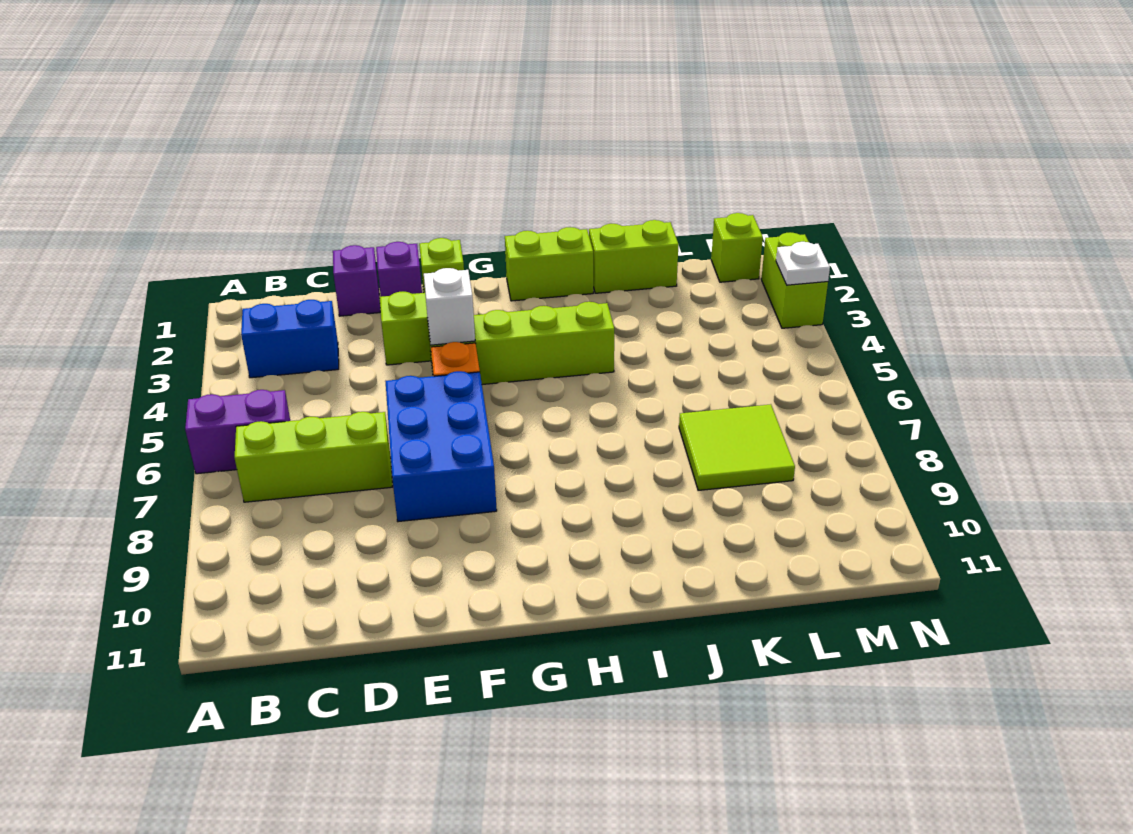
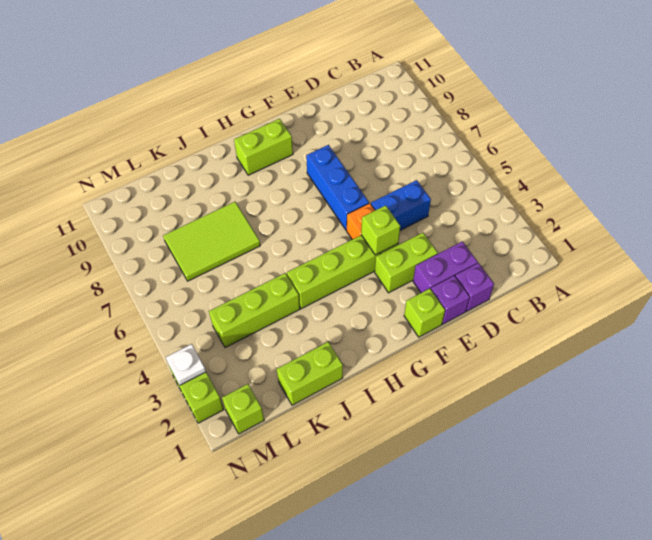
purple brick A6:B6 level 1 -> purple brick D2:E2 level 1
blue brick B3:C3 level 1 -> blue brick D5:E5 level 1
lime brick B7:D7 level 1 -> lime brick J4:L4 level 1
blue brick E6:F8 level 1 -> blue brick F6:F8 level 1
white brick F4 level 2 -> lime brick F4 level 2
lime brick H1:I1 level 1 -> lime brick G10:H10 level 1
lime tile K7:L8 level 1 -> lime tile J7:L8 level 1

